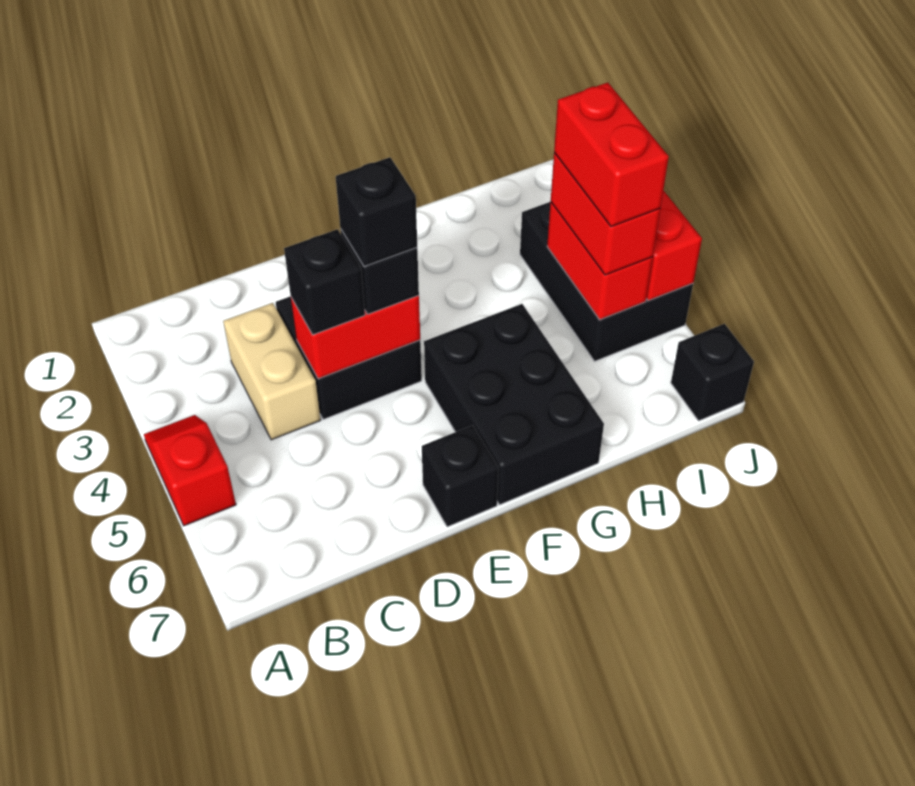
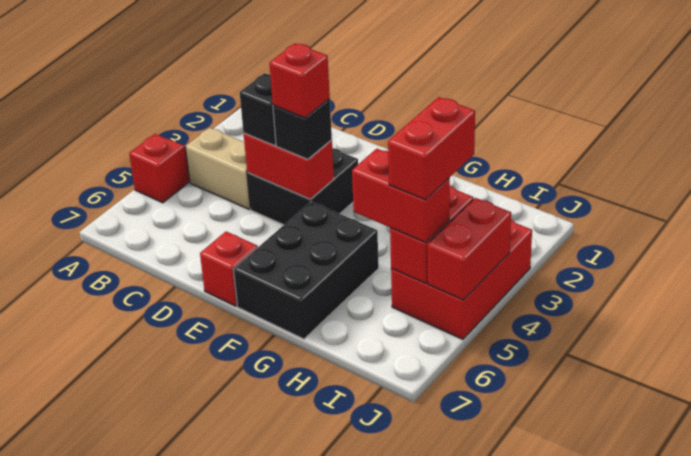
tan brick C3:C4 level 1 -> tan brick B4:C4 level 1
black brick E4 level 4 -> red brick E4 level 4
black brick E7 level 1 -> red brick E7 level 1
black brick I3:J5 level 1 -> red brick I3:J5 level 1
red brick I4:I5 level 3 -> red brick H5:I5 level 3
black brick J7 level 1 -> none

